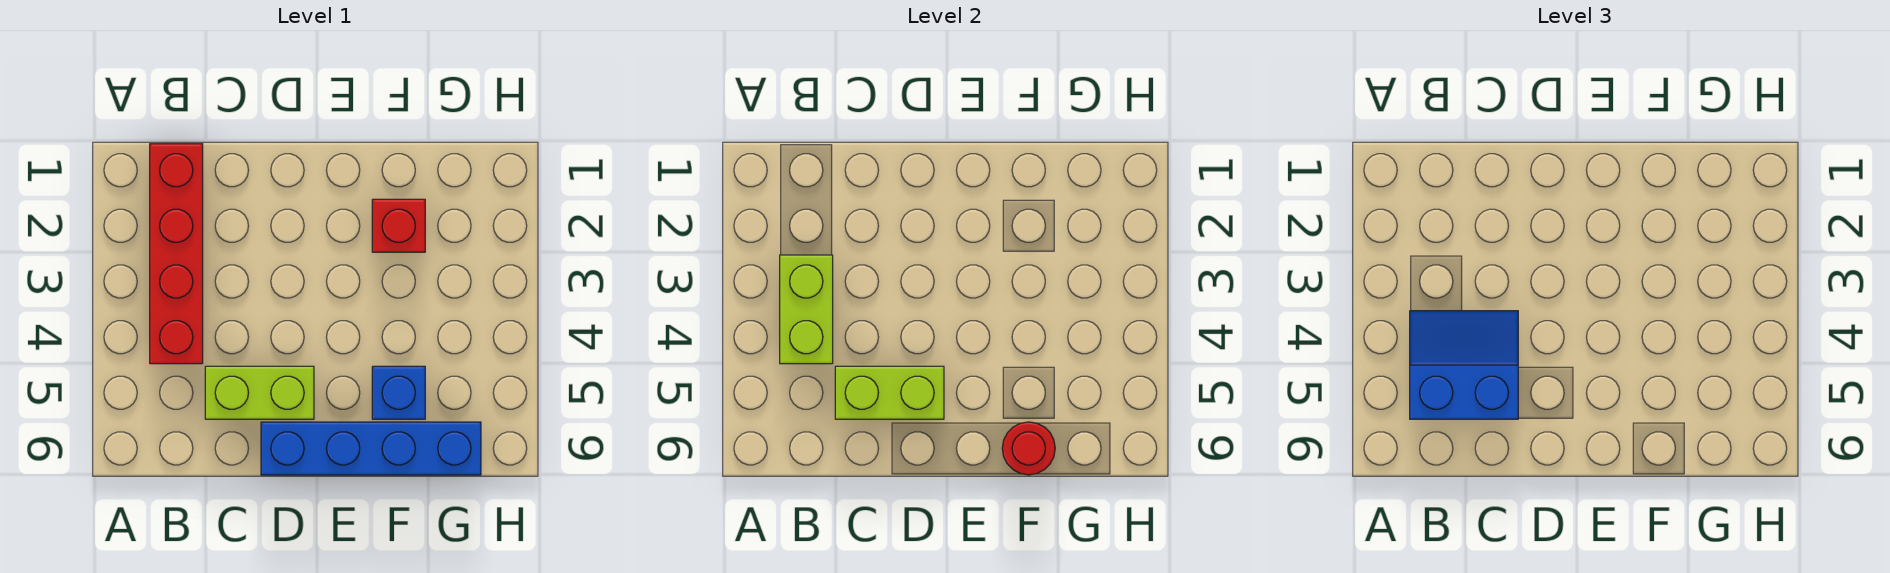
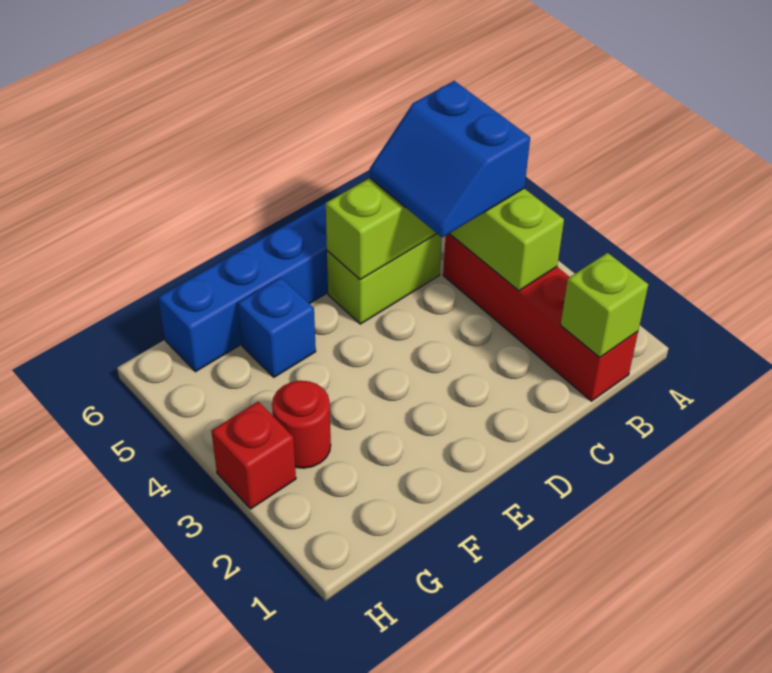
none -> lime brick B1 level 2
blue slope B4:C5 level 3 top 5 -> blue slope B4:C5 level 3 top B
red brick F2 level 1 -> red brick H3 level 1
red round brick F6 level 2 -> red round brick G3 level 1

